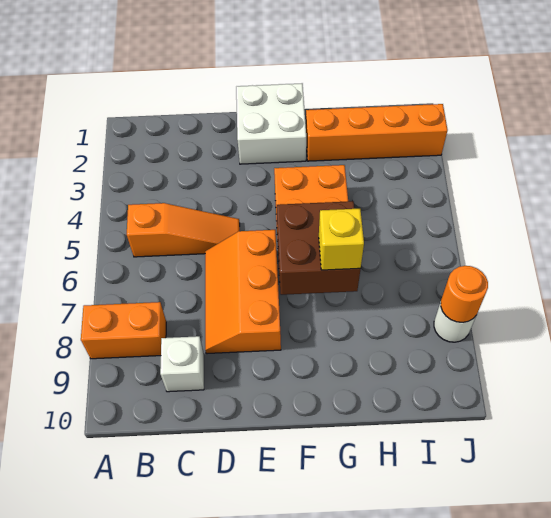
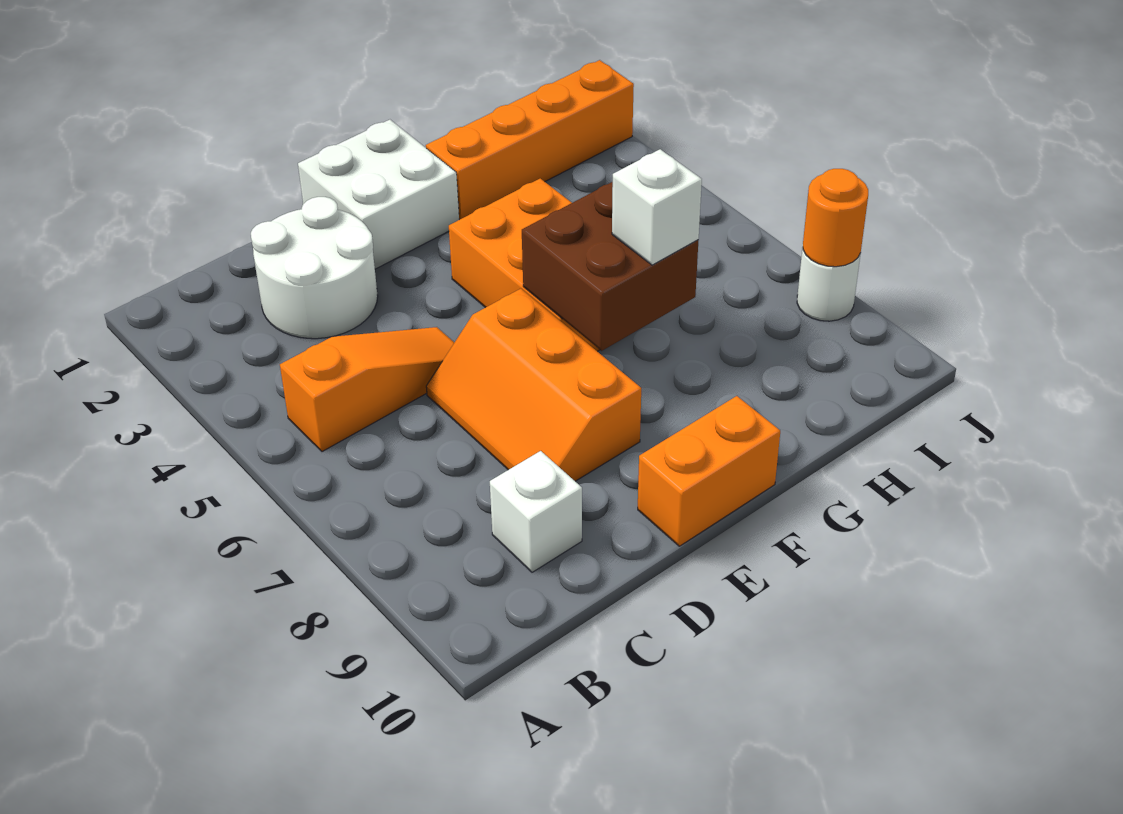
orange brick A8:B8 level 1 -> orange brick E10:F10 level 1
none -> white round brick C2:D3 level 1
yellow brick G7 level 3 -> white brick G7 level 3

